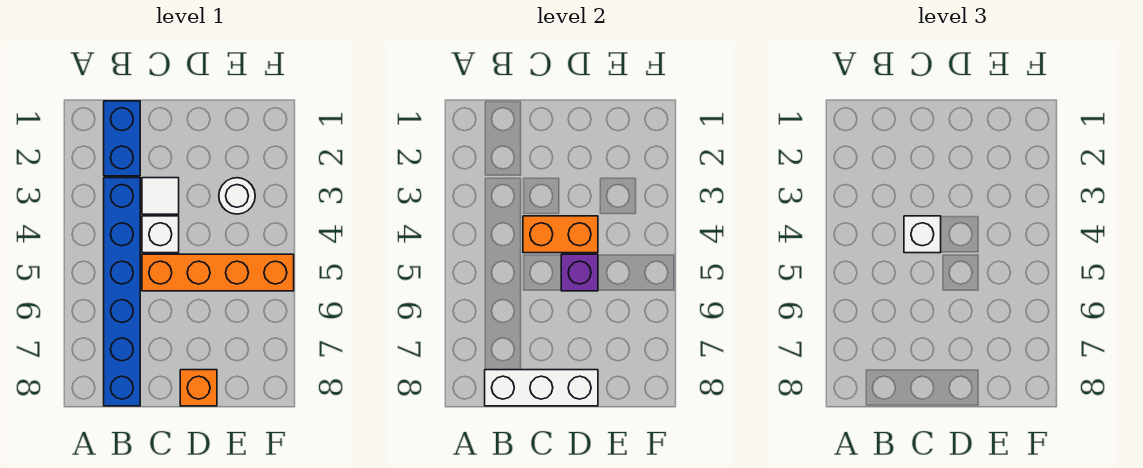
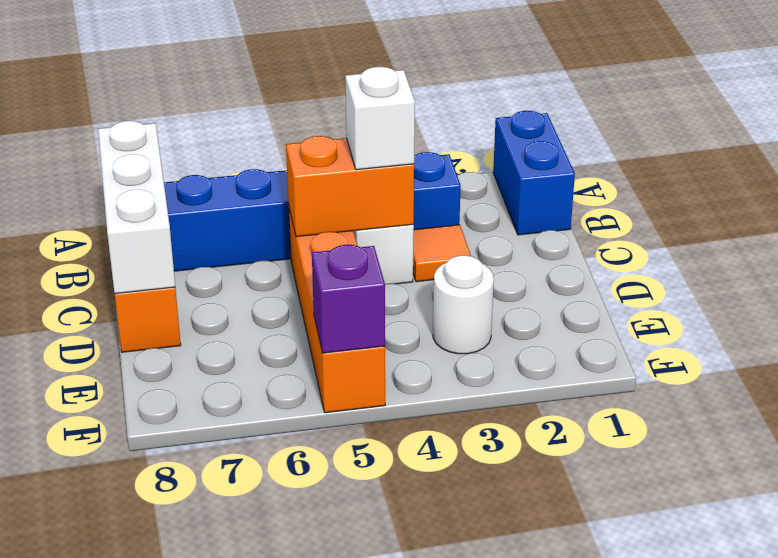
blue brick B1:B2 level 1 -> blue brick A1:B1 level 1
white tile C3 level 1 -> orange tile C3 level 1
orange brick C4:D4 level 2 -> orange brick C4:C5 level 2
purple brick D5 level 2 -> purple brick F5 level 2

